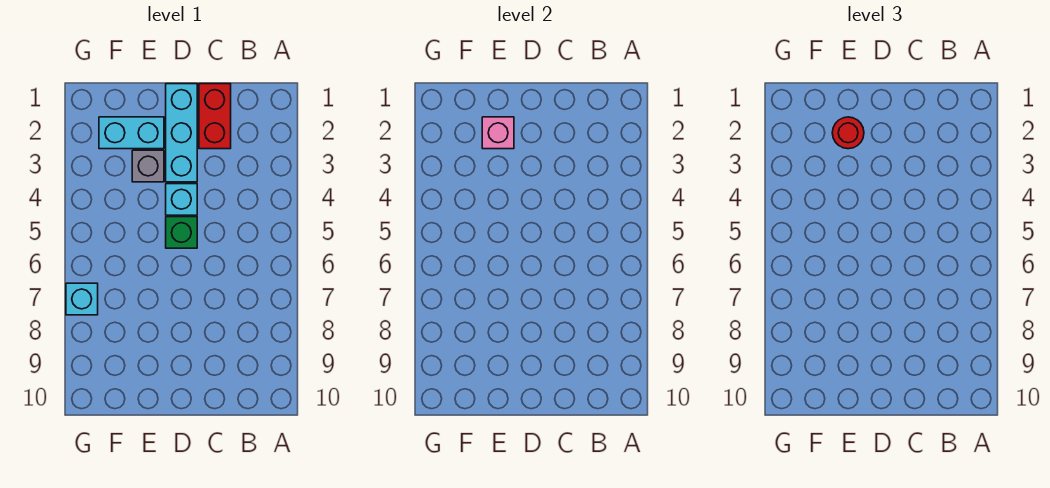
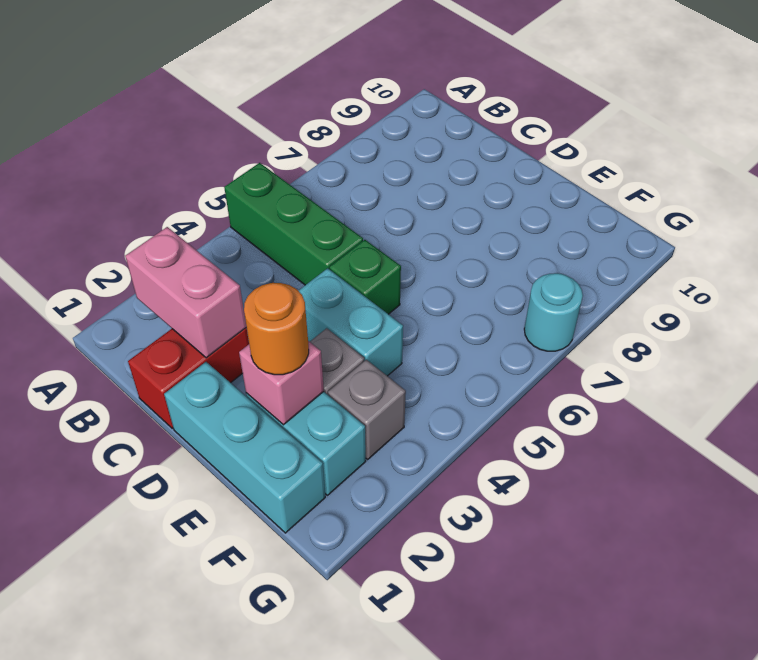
none -> green brick A5:C5 level 1
none -> pink brick B2:C2 level 2
cyan brick D1:D3 level 1 -> cyan brick D1:F1 level 1
cyan brick D4 level 1 -> cyan brick D4:E4 level 1
red round brick E2 level 3 -> orange round brick E2 level 3
none -> grey brick F3 level 1
cyan brick G7 level 1 -> cyan round brick G7 level 1

